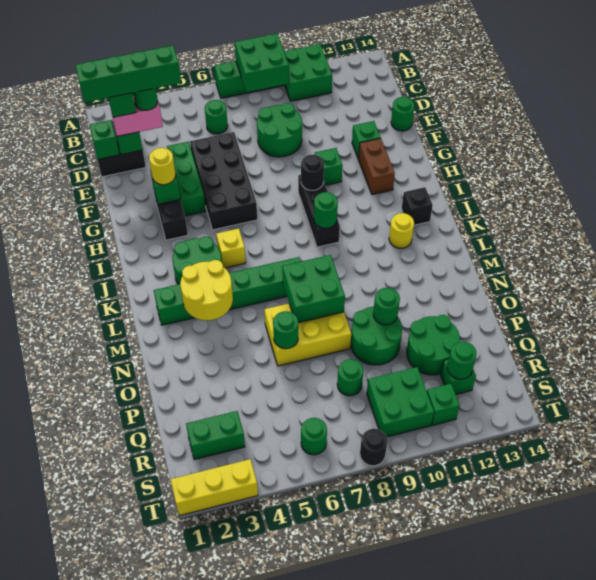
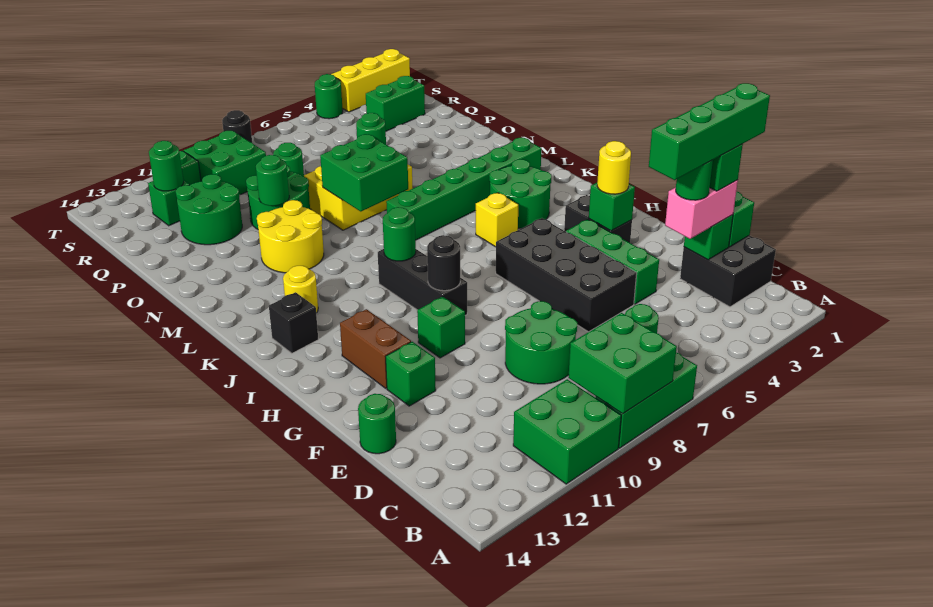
yellow round brick L3:M4 level 2 -> yellow round brick M10:N11 level 1
green round brick S6 level 1 -> green round brick T4 level 1

